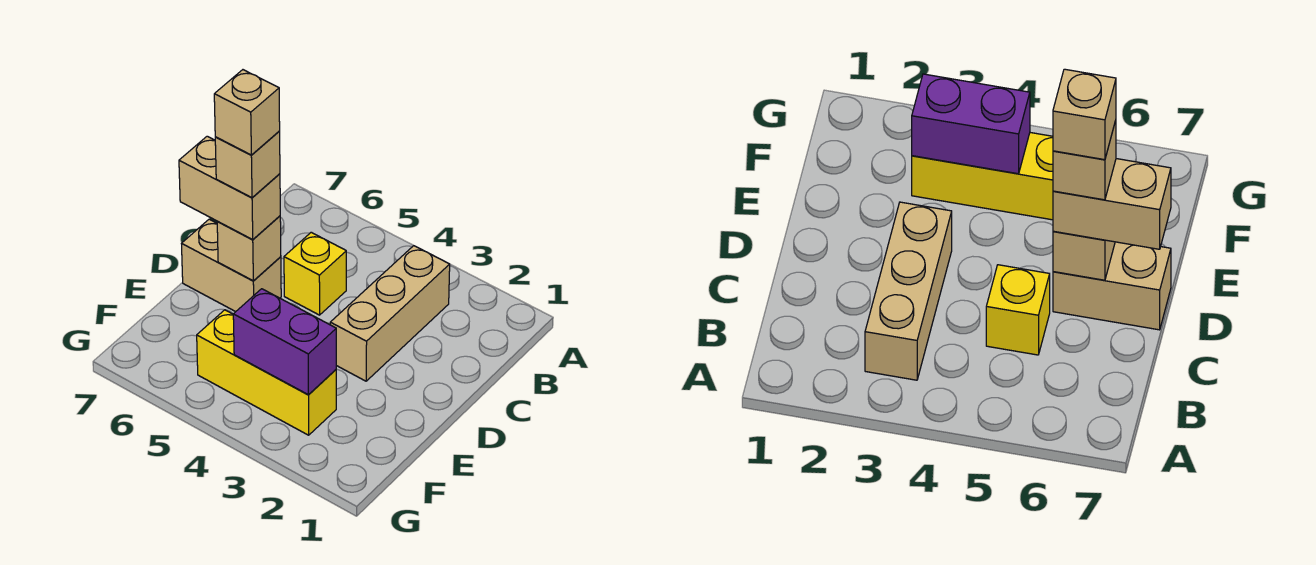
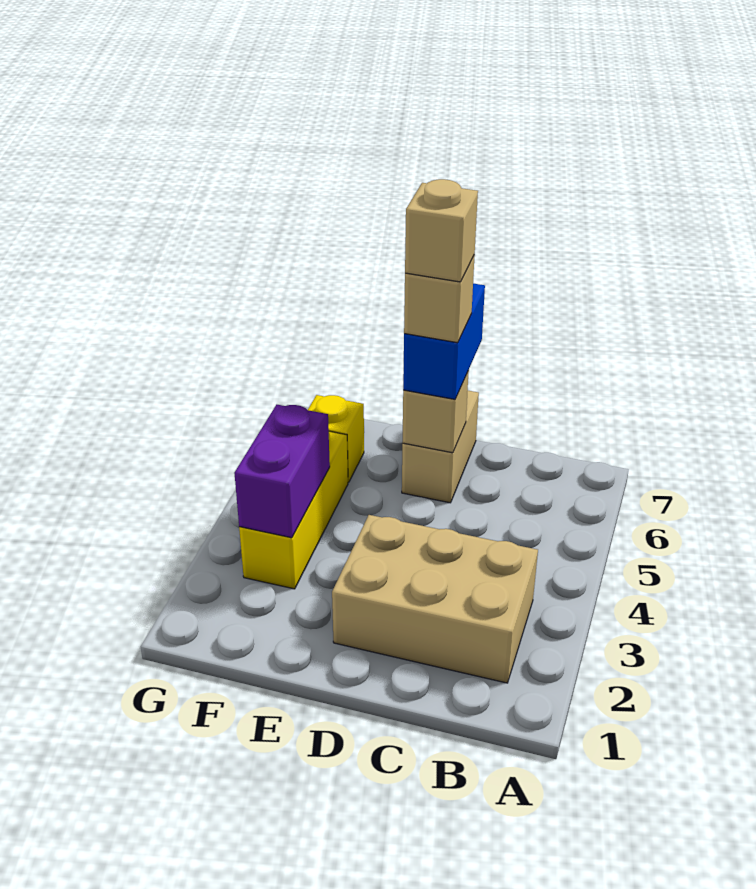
tan brick B3:D3 level 1 -> tan brick B2:D3 level 1
yellow brick C5 level 1 -> yellow brick F6 level 1
tan brick D6:D7 level 3 -> blue brick D6:D7 level 3

